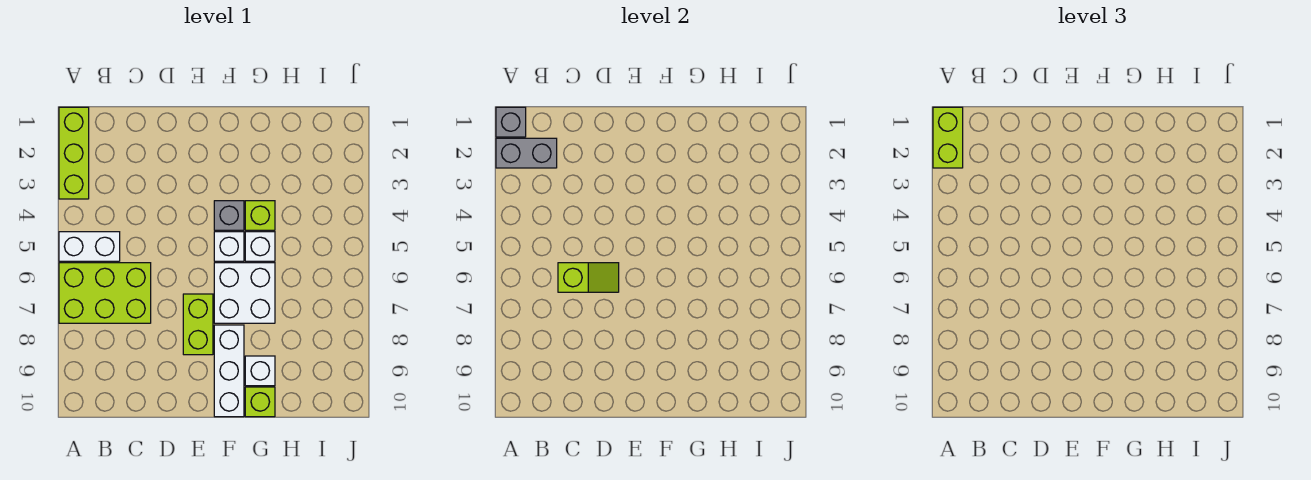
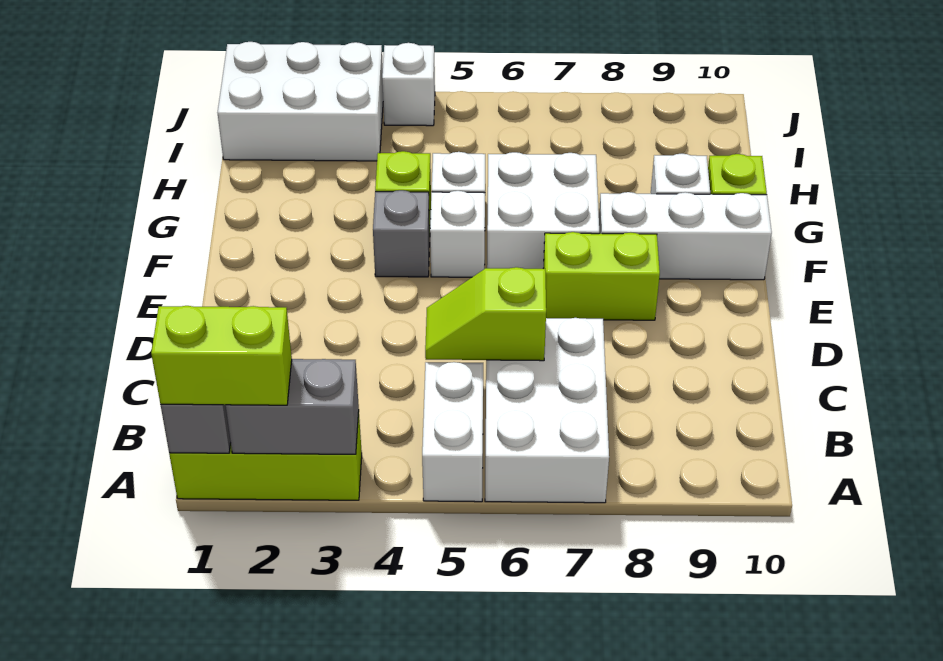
grey brick A2:B2 level 2 -> grey brick A2:A3 level 2
lime brick A6:C7 level 1 -> white brick A6:C7 level 1
lime slope C6:D6 level 2 top C -> lime slope C5:C6 level 2 top 6
none -> white brick I1:J3 level 1
none -> white brick J4 level 1

